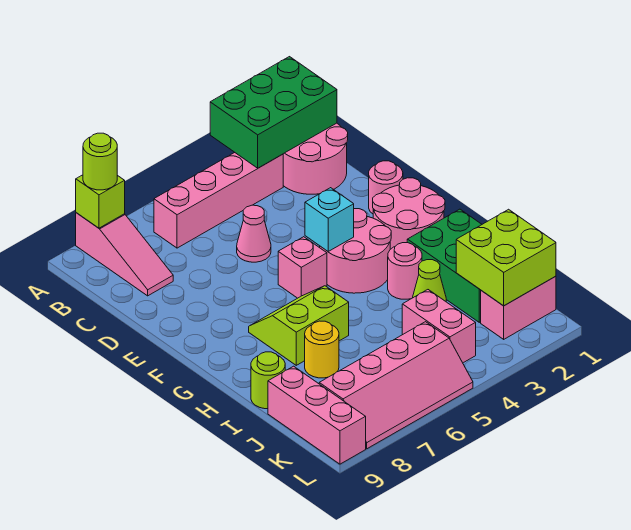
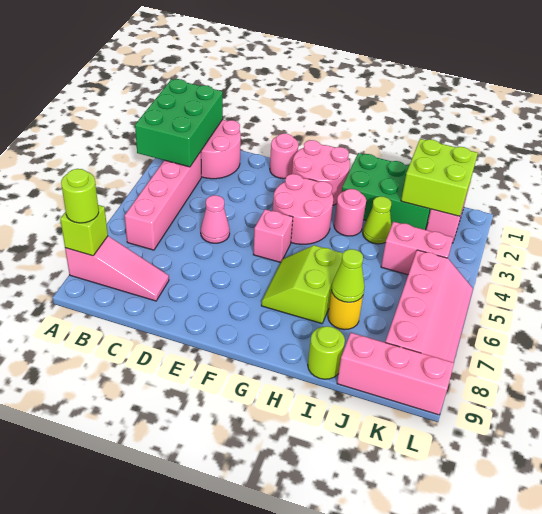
cyan brick F4 level 2 -> none
none -> lime cone I7 level 2

